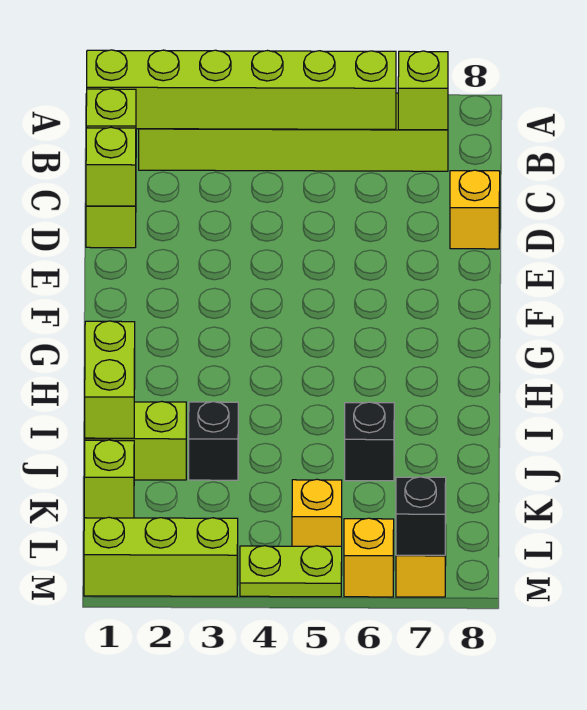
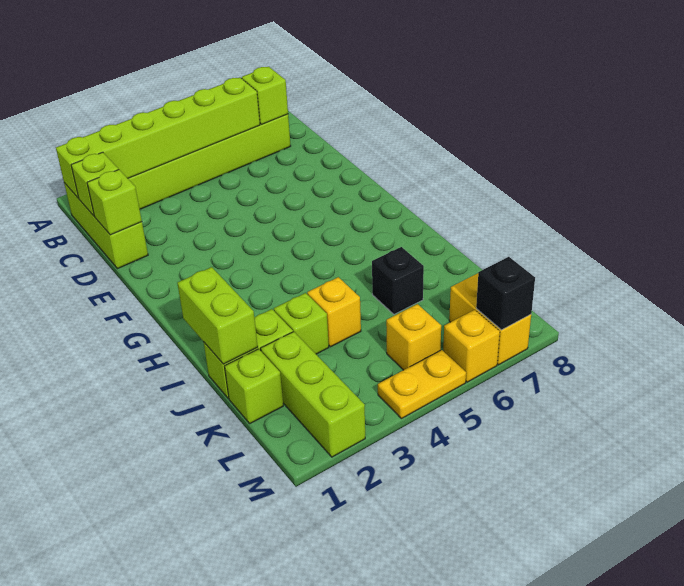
yellow brick D8 level 1 -> yellow brick J4 level 1
black brick J3 level 1 -> lime brick J3 level 1
lime brick M1:M3 level 1 -> lime brick K2:M2 level 1
lime plate M4:M5 level 1 -> yellow plate M4:M5 level 1

